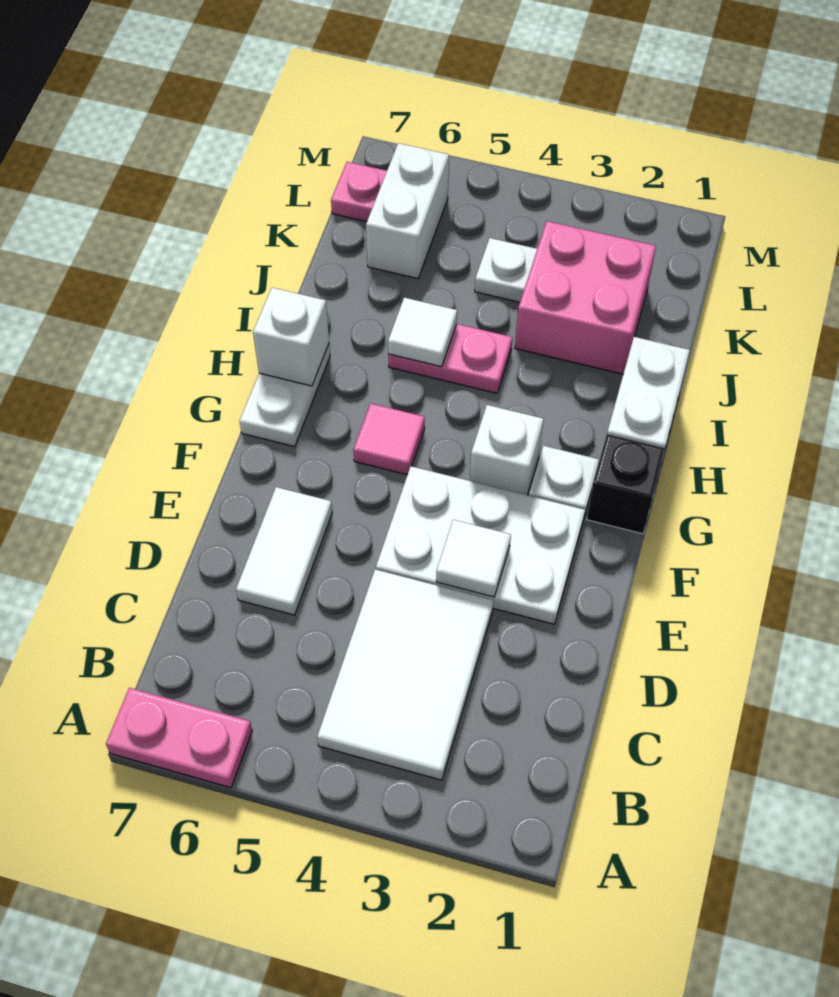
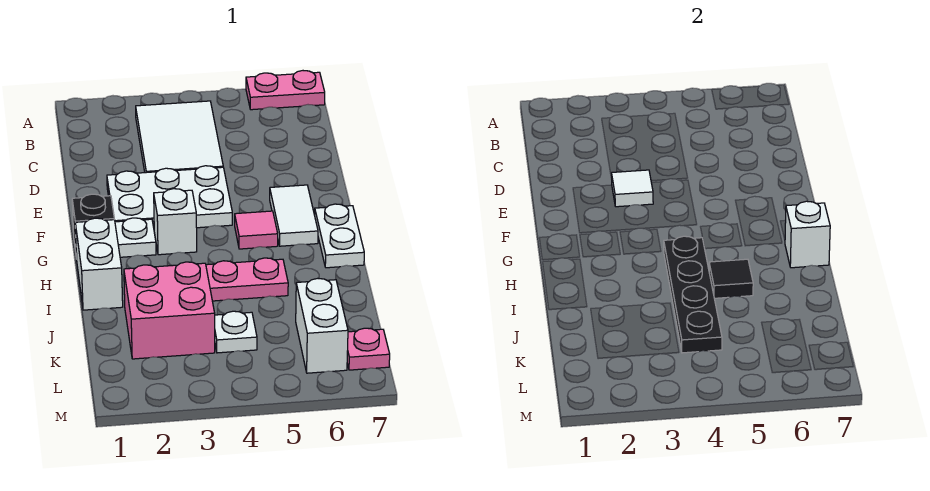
white tile D6:E6 level 1 -> white tile F6:G6 level 1
none -> black plate H4:K4 level 2
white tile I5 level 2 -> black tile I5 level 2

